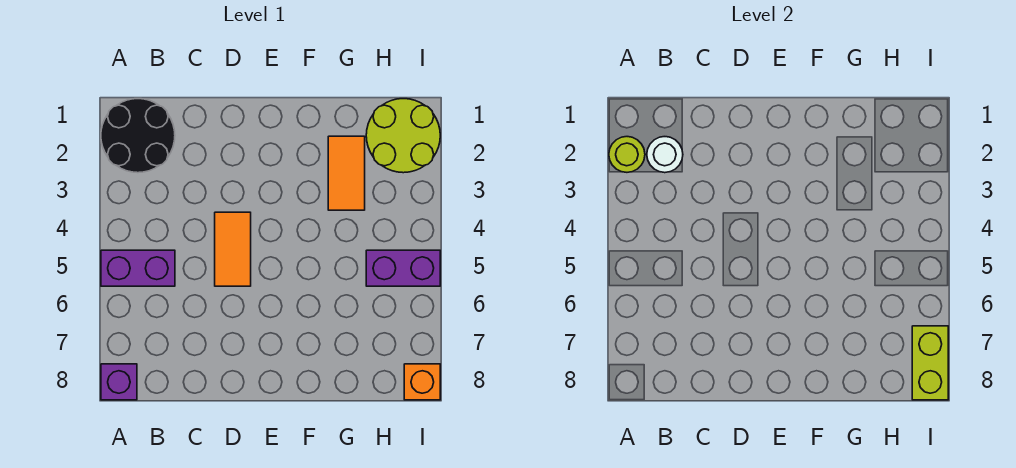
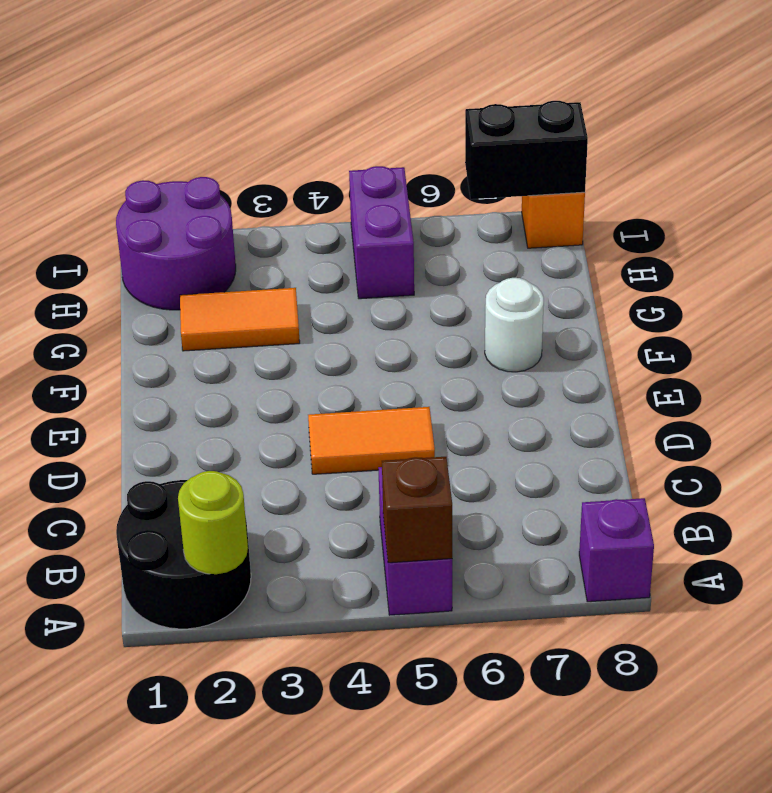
none -> brown brick A5 level 2
white round brick B2 level 2 -> white round brick F7 level 1
lime round brick H1:I2 level 1 -> purple round brick H1:I2 level 1
lime brick I7:I8 level 2 -> black brick I7:I8 level 2

